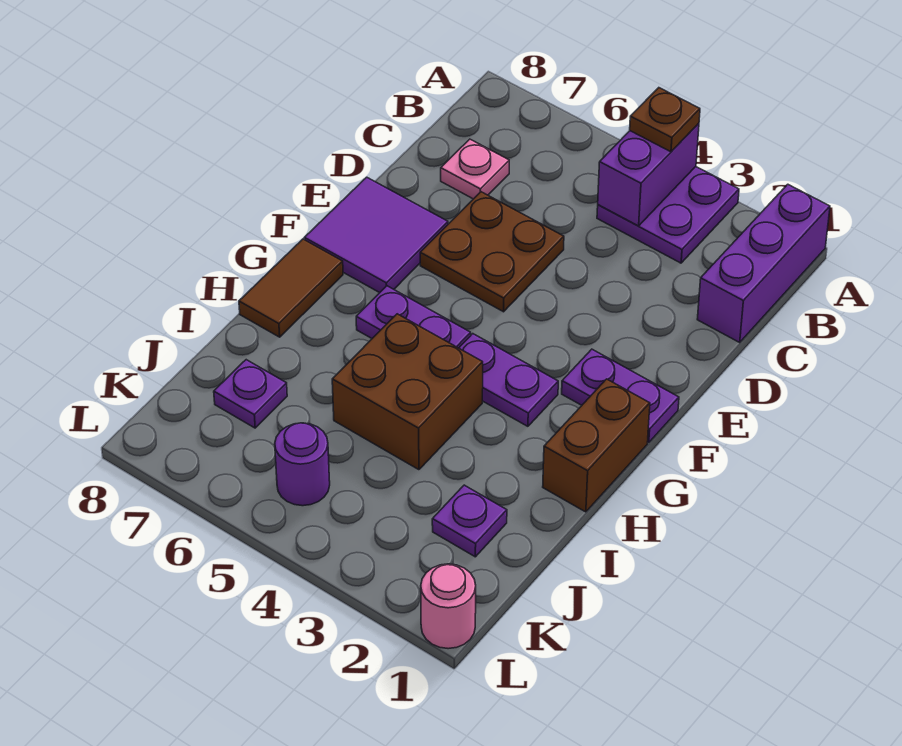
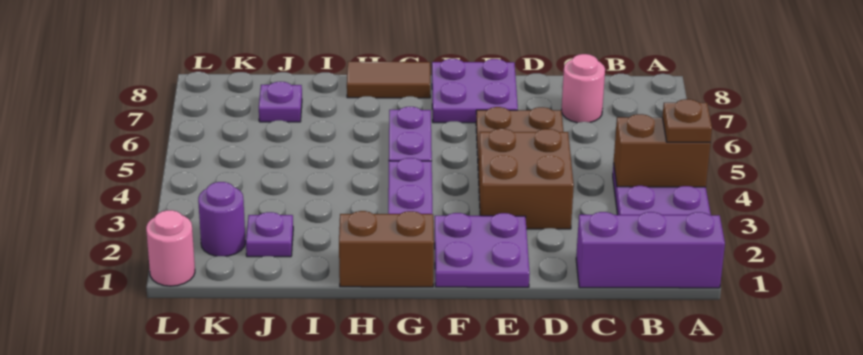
purple brick A4:B4 level 2 -> brown brick A4:B4 level 2
pink plate C7 level 1 -> pink round brick C7 level 1
purple tile E7:F8 level 1 -> purple plate E7:F8 level 1
purple plate F1:F2 level 1 -> purple plate E1:F2 level 1
brown brick H4:I5 level 1 -> brown brick D3:E4 level 1
purple round brick K5 level 1 -> purple round brick K2 level 1

